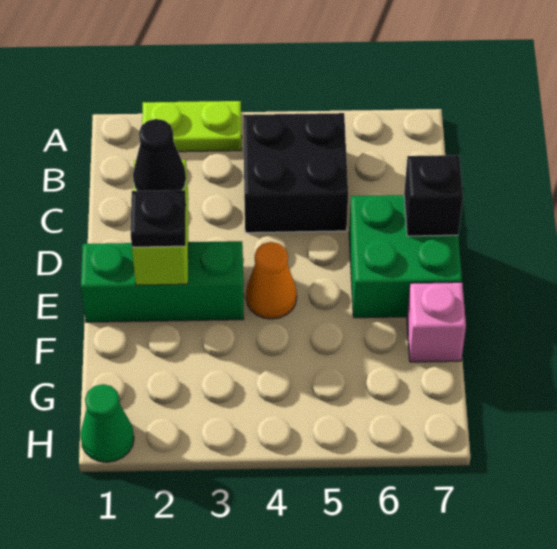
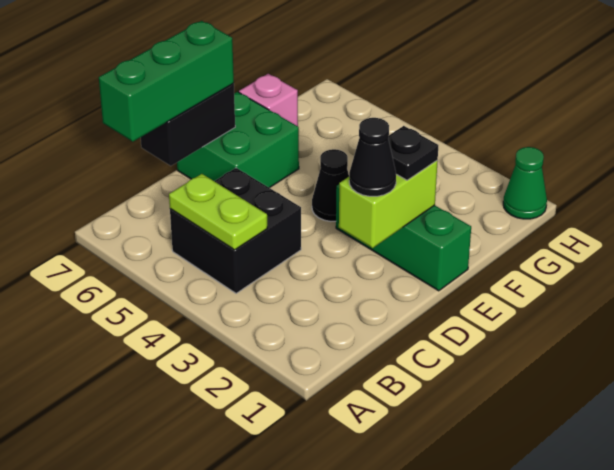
lime plate A2:A3 level 1 -> lime plate B4:B5 level 2
none -> green brick B7:D7 level 3
black brick D7 level 2 -> black brick C7:D7 level 2
orange cone E4 level 1 -> black cone E4 level 1

